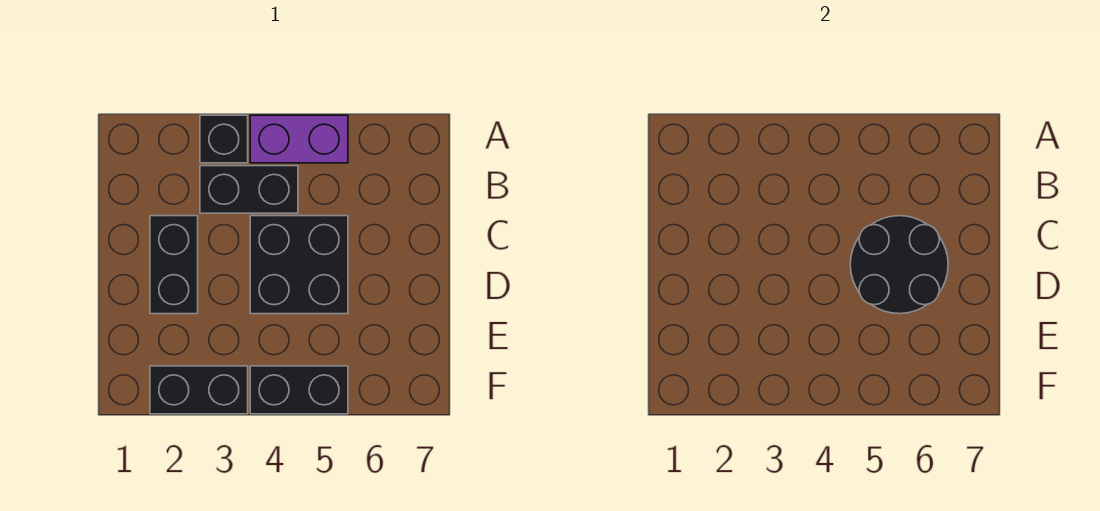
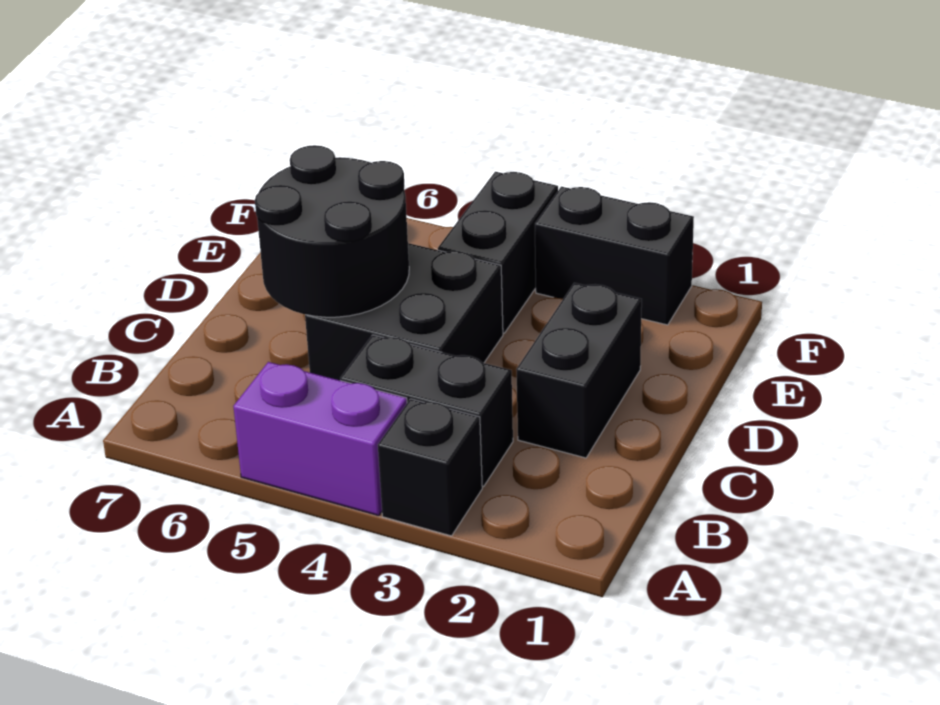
black brick F4:F5 level 1 -> black brick E4:F4 level 1

